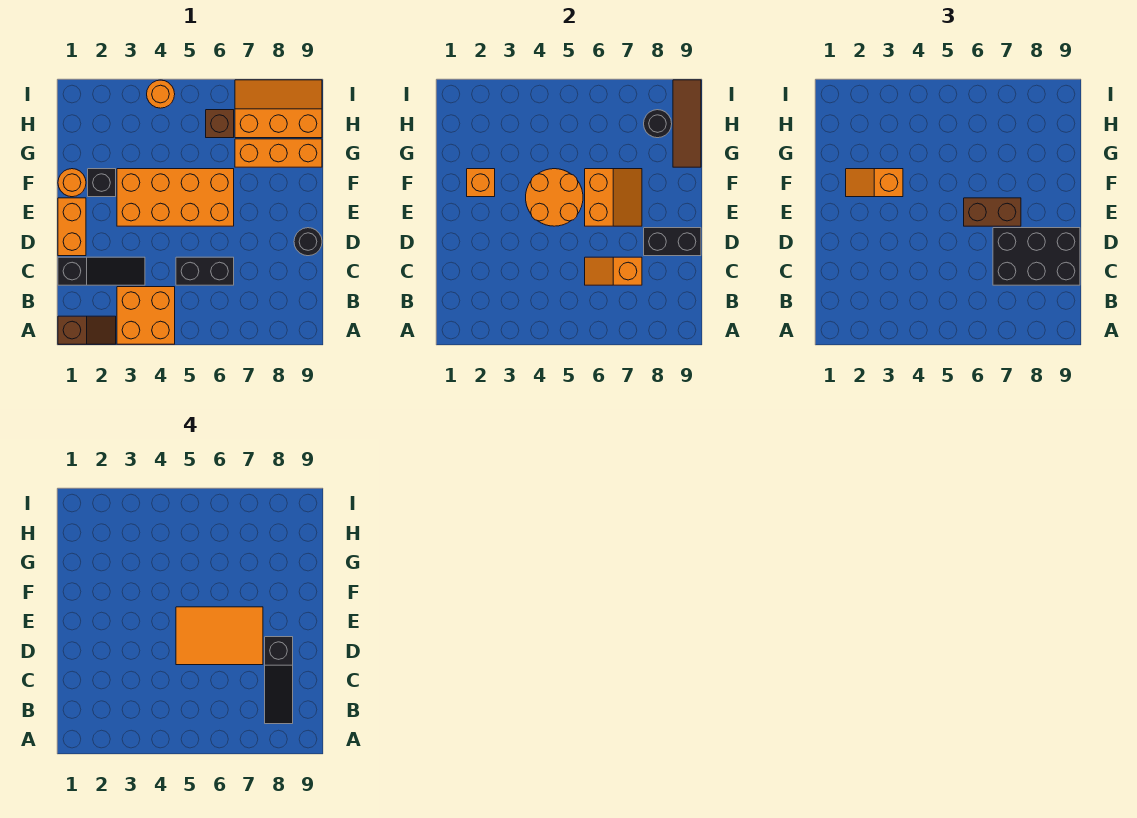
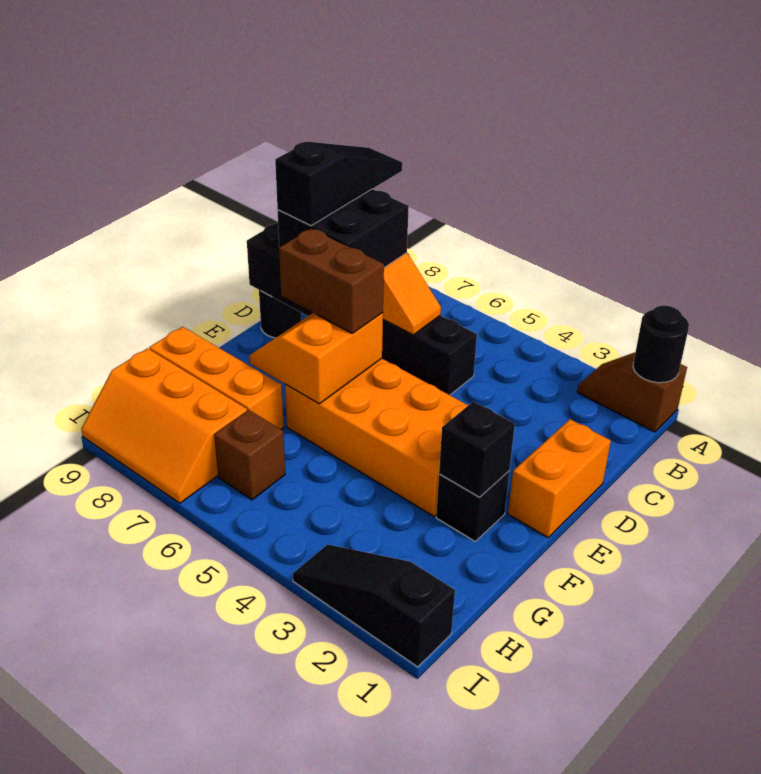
orange brick A3:B4 level 1 -> none
black slope C1:C3 level 1 top 1 -> black slope I1:I3 level 1 top 1
black brick C7:D9 level 3 -> black brick C7:D8 level 3
orange tile D5:E7 level 4 -> none
orange round brick E4:F5 level 2 -> none
orange round brick F1 level 1 -> none
orange brick F2 level 2 -> black brick F2 level 2
orange slope F2:F3 level 3 top 3 -> none
brown tile G9:I9 level 2 -> none
black round brick H8 level 2 -> black round brick A1 level 2
orange round brick I4 level 1 -> none

